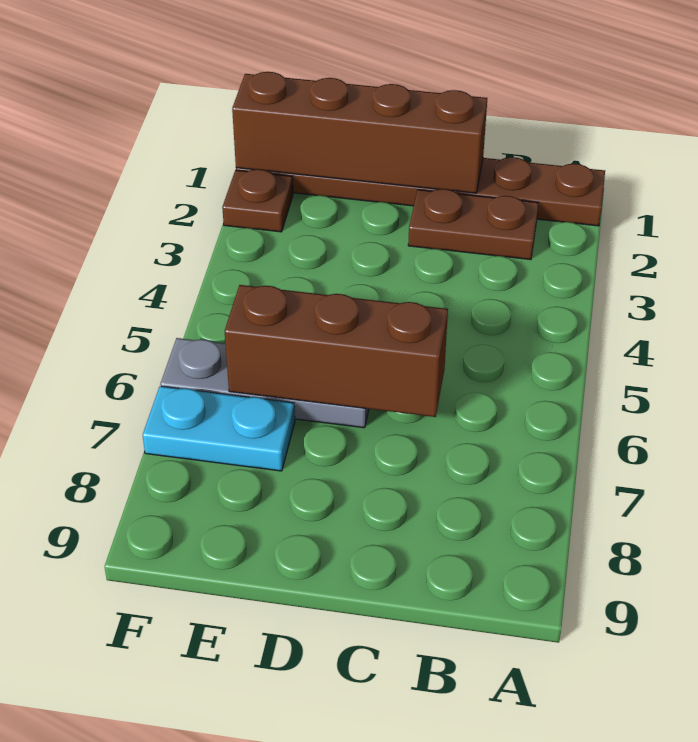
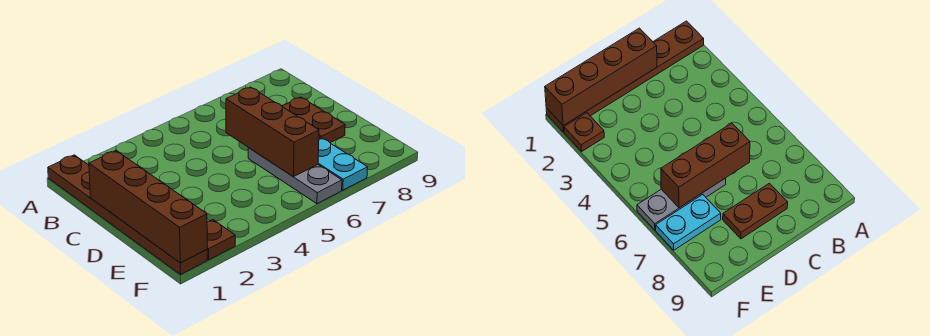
brown plate B2:C2 level 1 -> brown plate C8:D8 level 1

